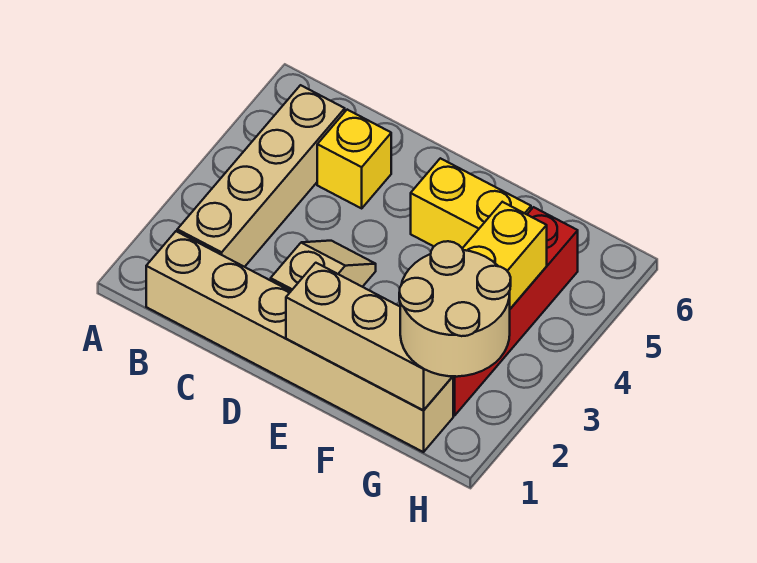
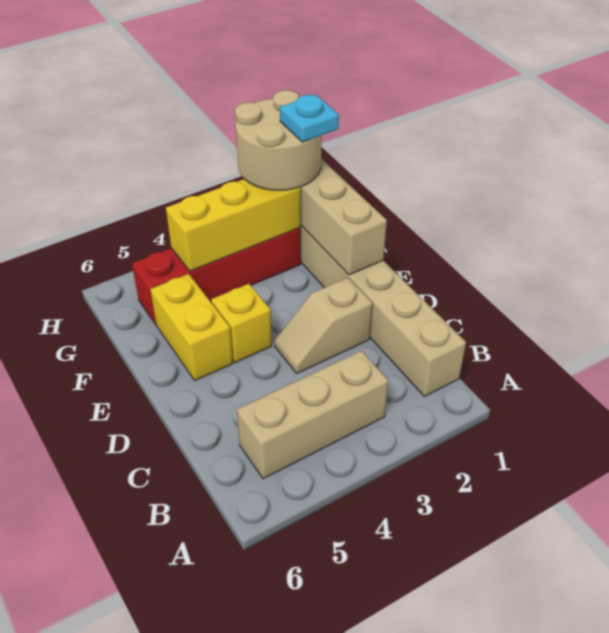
tan brick B2:B5 level 1 -> tan brick B3:B5 level 1
yellow brick C5 level 1 -> yellow brick E4 level 1
none -> cyan plate G1 level 4

